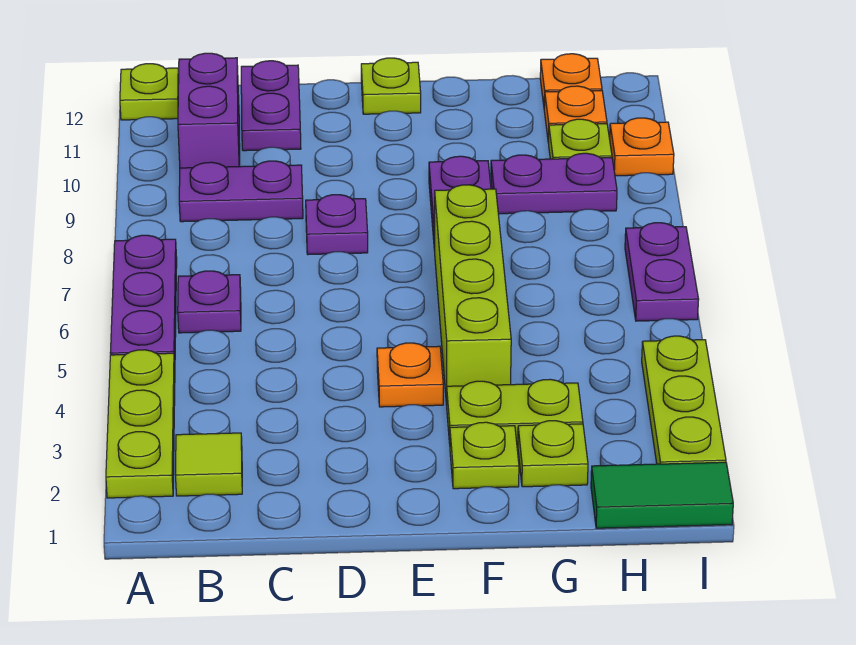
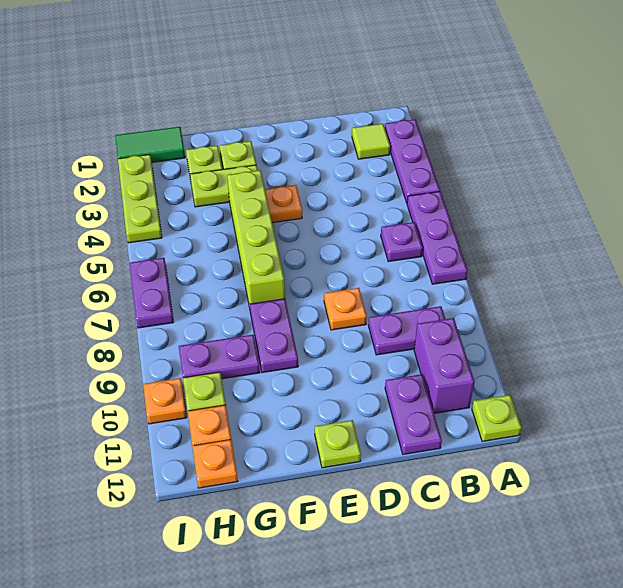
lime plate A2:A4 level 1 -> purple plate A2:A4 level 1
purple plate D8 level 1 -> orange plate D8 level 1

